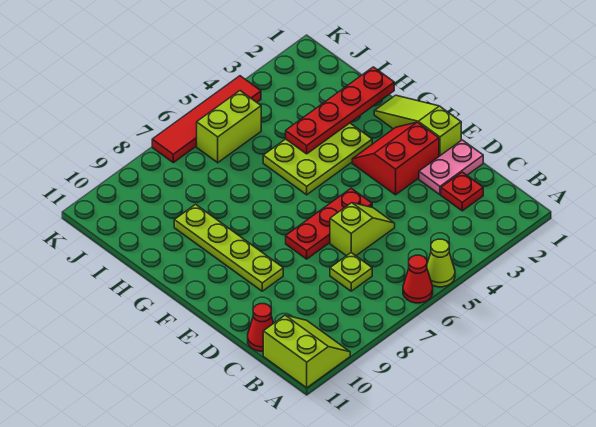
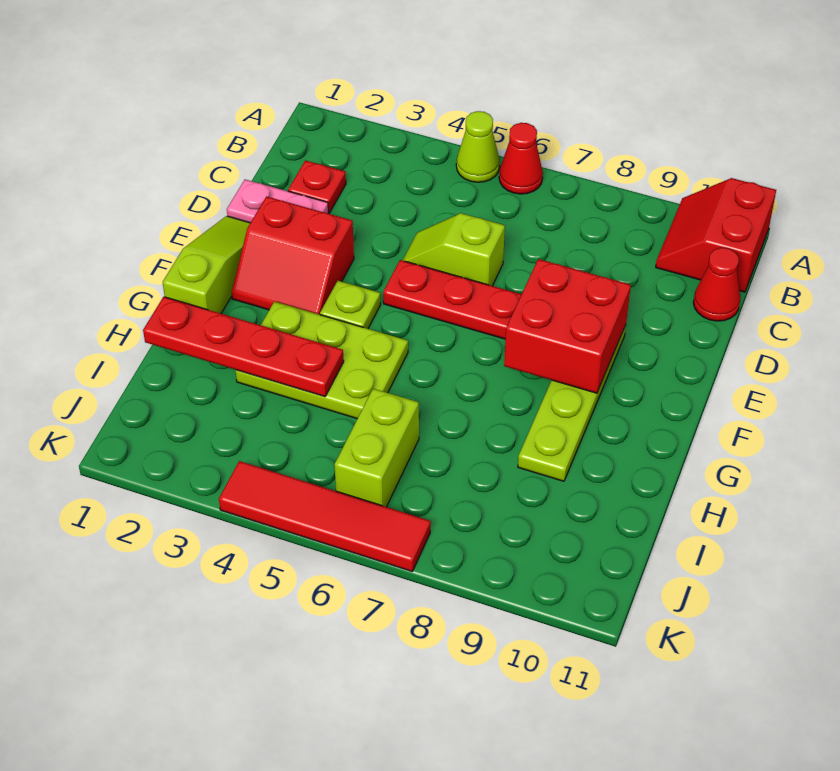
lime slope A10:B11 level 1 top 11 -> red slope A10:B11 level 1 top 11
lime plate C7 level 1 -> lime plate F4 level 1
lime slope E1:G1 level 1 top E -> lime slope E1:G1 level 1 top G
none -> red brick E8:F9 level 2
lime brick J5:J6 level 1 -> lime brick I6:J6 level 1

